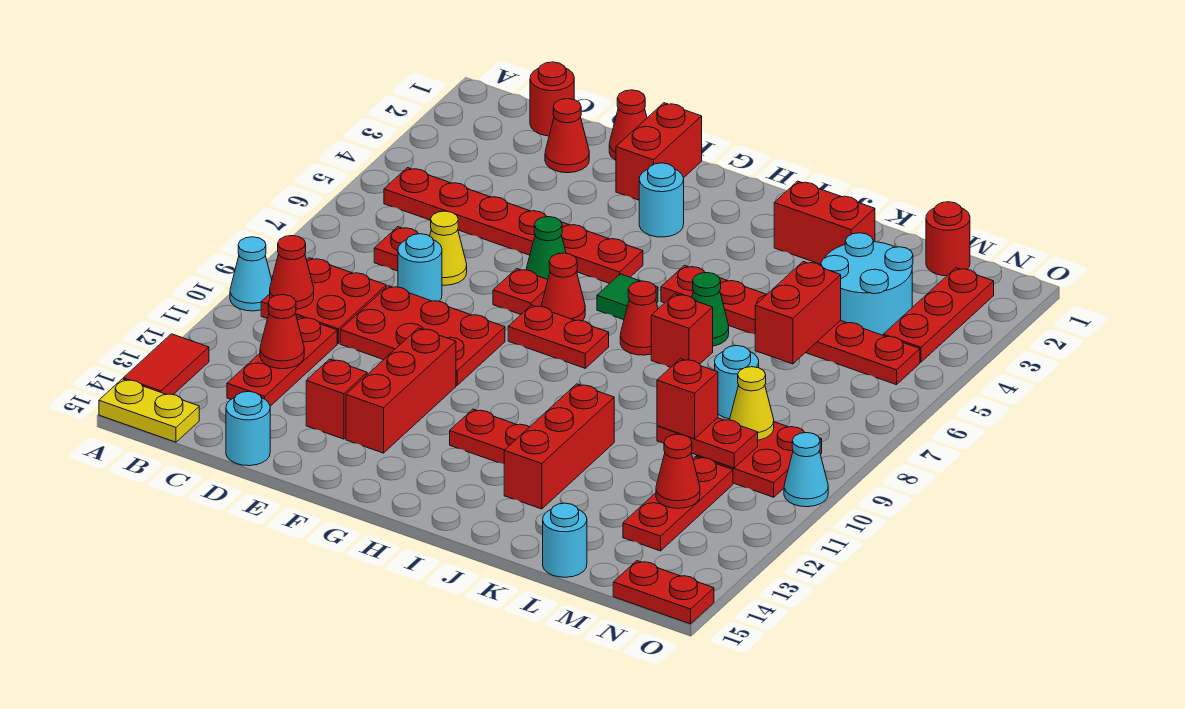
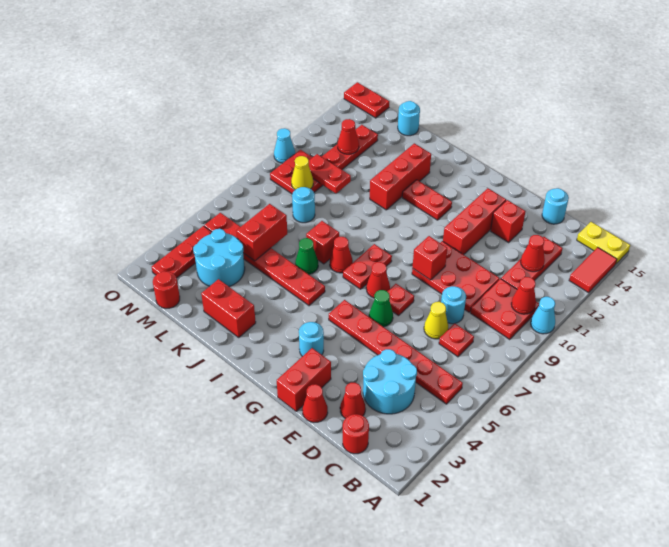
none -> cyan round brick C3:D4 level 1
red plate G8:H8 level 1 -> red plate H7:H8 level 1
green tile H6 level 1 -> none
red brick L10 level 3 -> red brick F9 level 2

